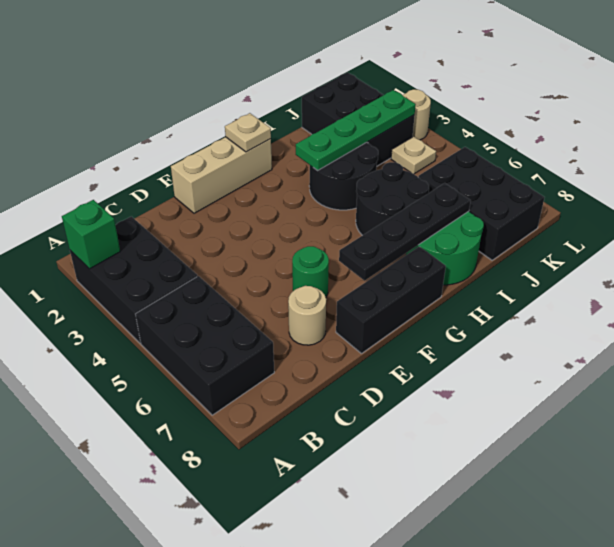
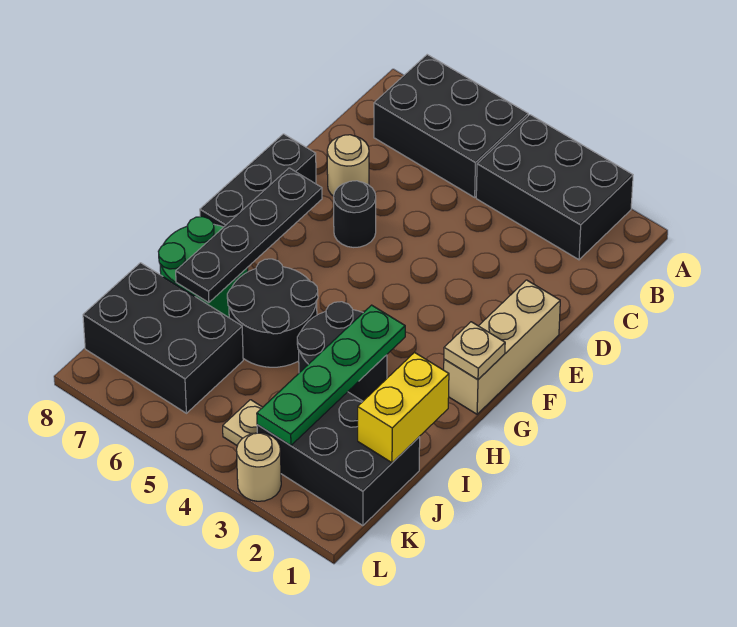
green brick A2 level 2 -> none
green round brick E6 level 1 -> black round brick E6 level 1
none -> yellow brick I1:J1 level 2

